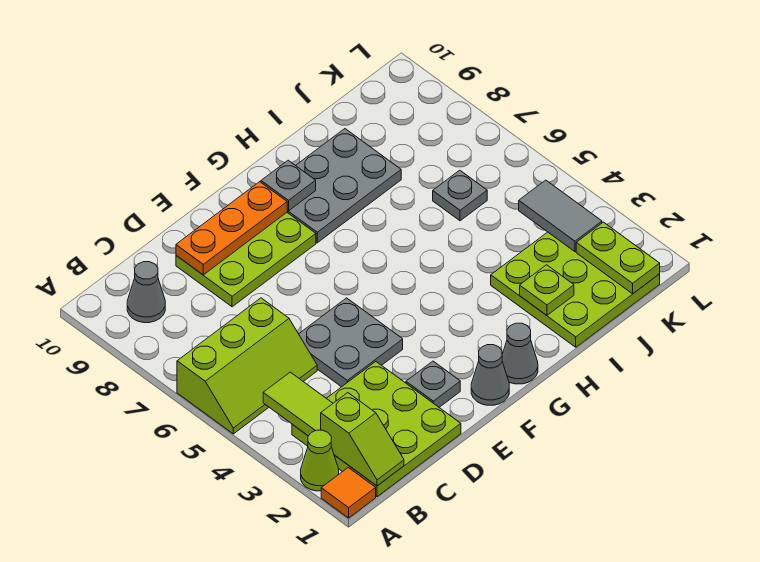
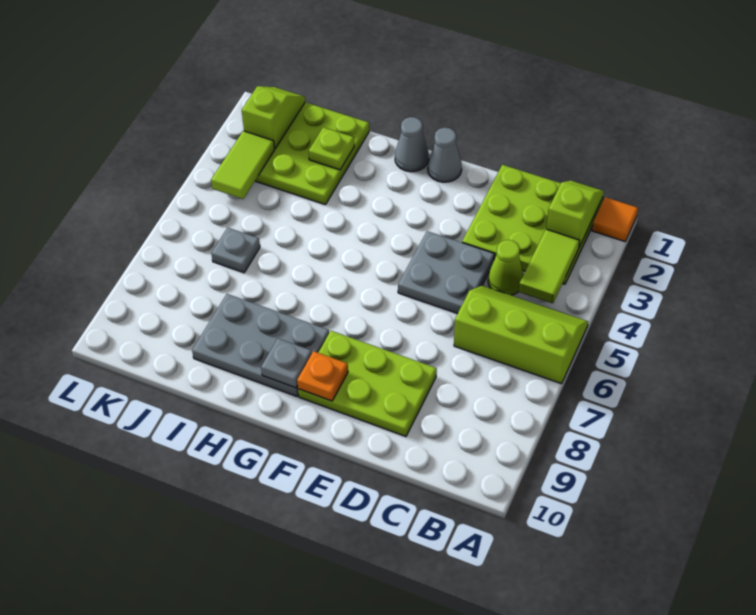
lime cone A2 level 1 -> lime cone C4 level 1
grey cone B9 level 1 -> none
orange plate D9:F9 level 2 -> orange plate F9 level 2
grey plate E2 level 1 -> none
lime plate K1:K2 level 2 -> lime slope K1:K2 level 2 top 2
grey tile K3:K4 level 2 -> lime tile K3:K4 level 2

